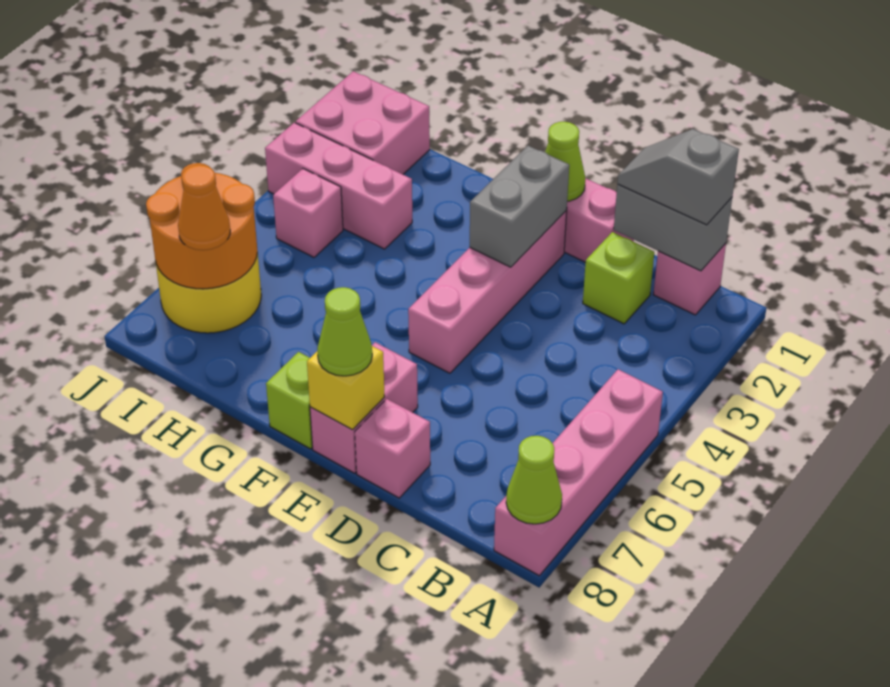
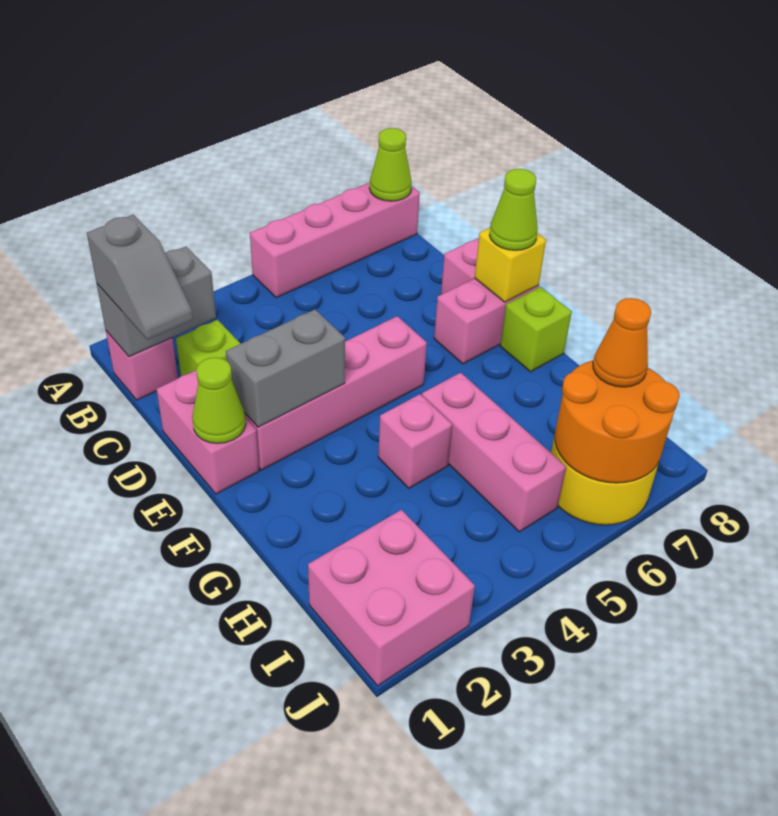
grey brick B1:C1 level 2 -> grey brick B1:B2 level 2
pink brick H3:J3 level 1 -> pink brick G5:I5 level 1
pink brick I4 level 1 -> pink brick G4 level 1

